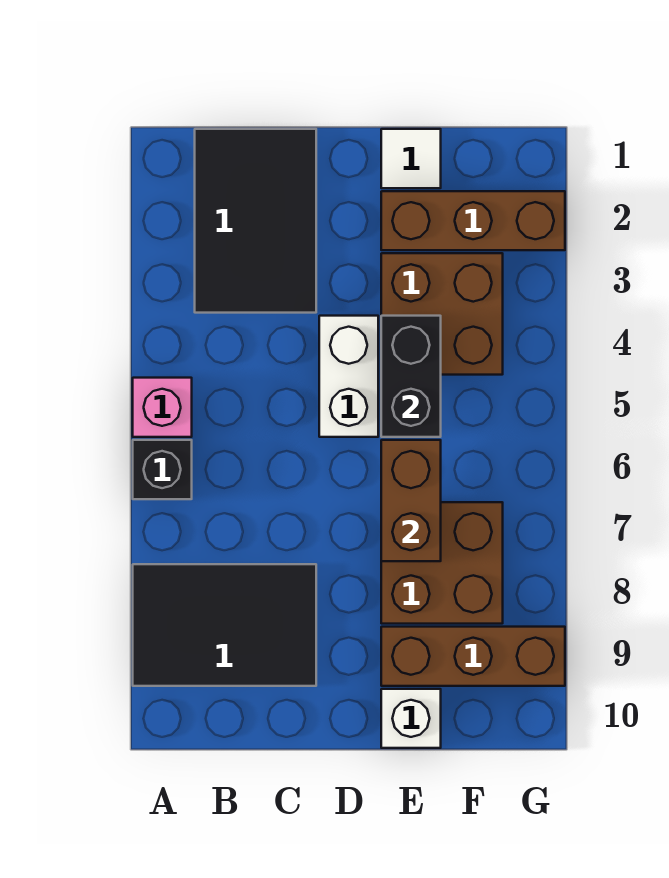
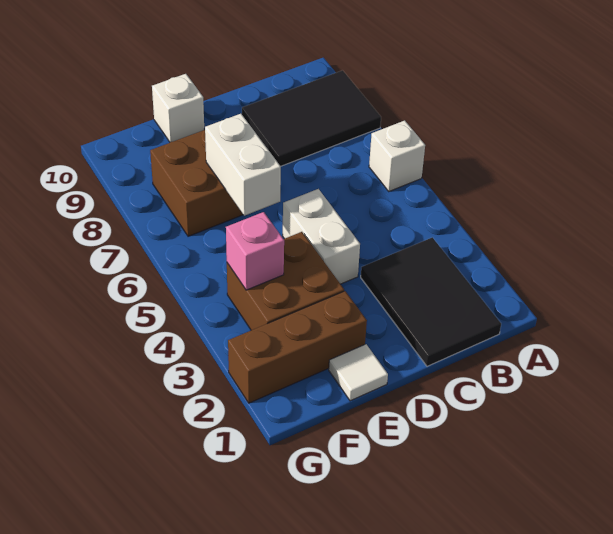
pink brick A5 level 1 -> pink brick F4 level 2
black brick A6 level 1 -> white brick A6 level 1
black brick E4:E5 level 2 -> none
brown brick E6:E7 level 2 -> white brick E6:E7 level 2
brown brick E9:G9 level 1 -> none

